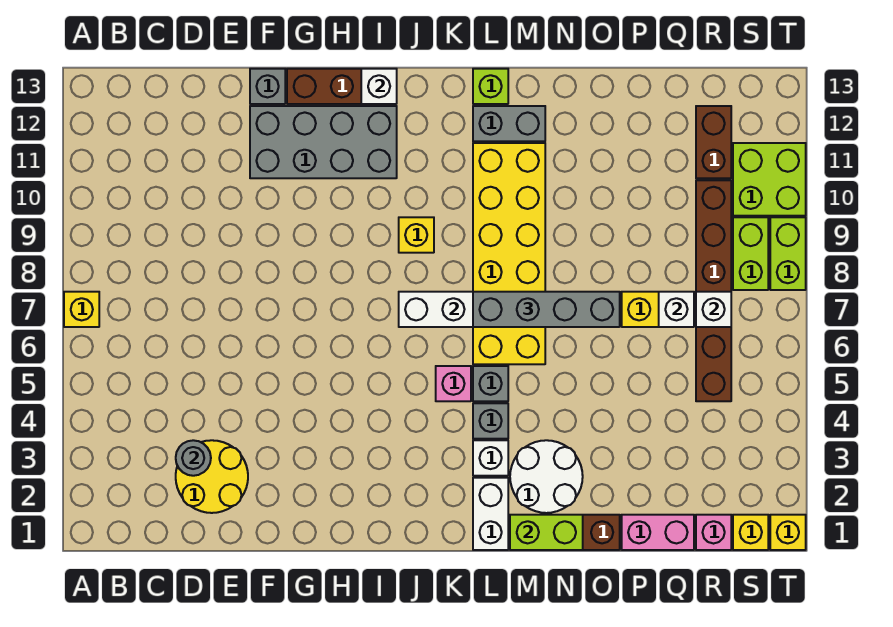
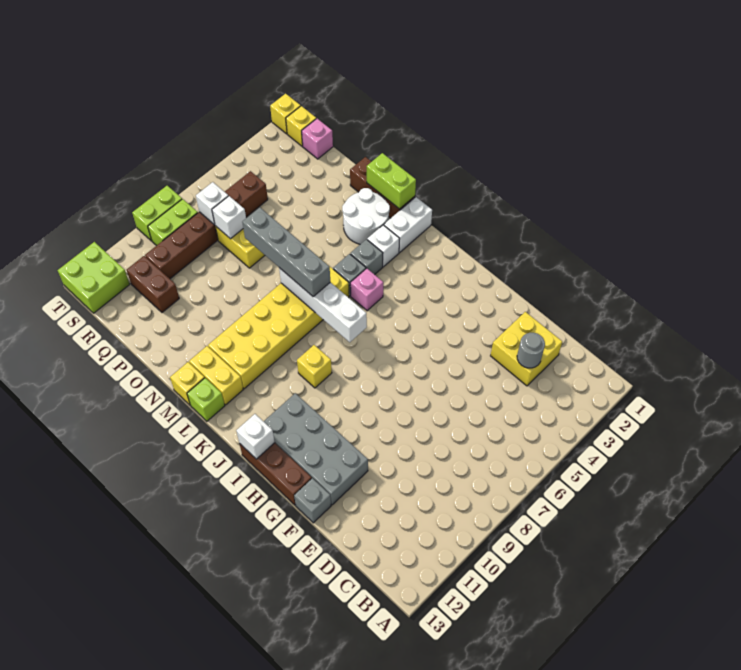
yellow brick A7 level 1 -> yellow brick M13 level 1
yellow round brick D2:E3 level 1 -> yellow brick D2:E3 level 1
grey brick L12:M12 level 1 -> yellow brick L12:M12 level 1
pink brick P1:Q1 level 1 -> none
brown brick R11:R12 level 1 -> brown brick Q11:R11 level 1
lime brick S10:T11 level 1 -> lime brick S12:T13 level 1

